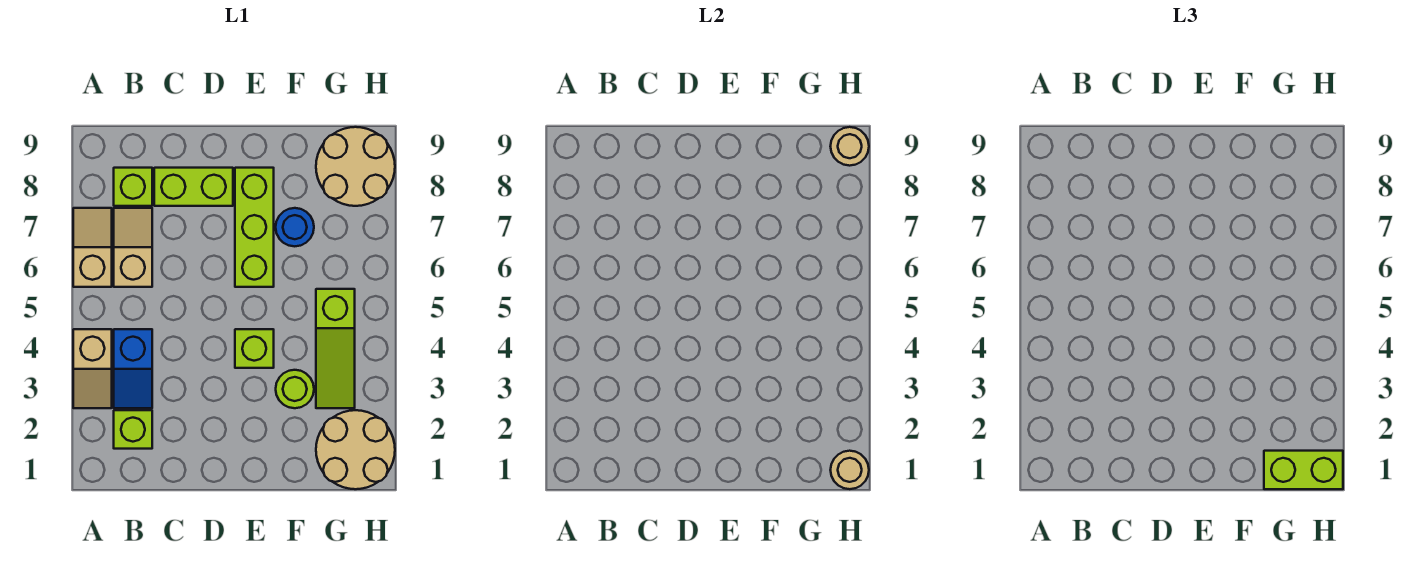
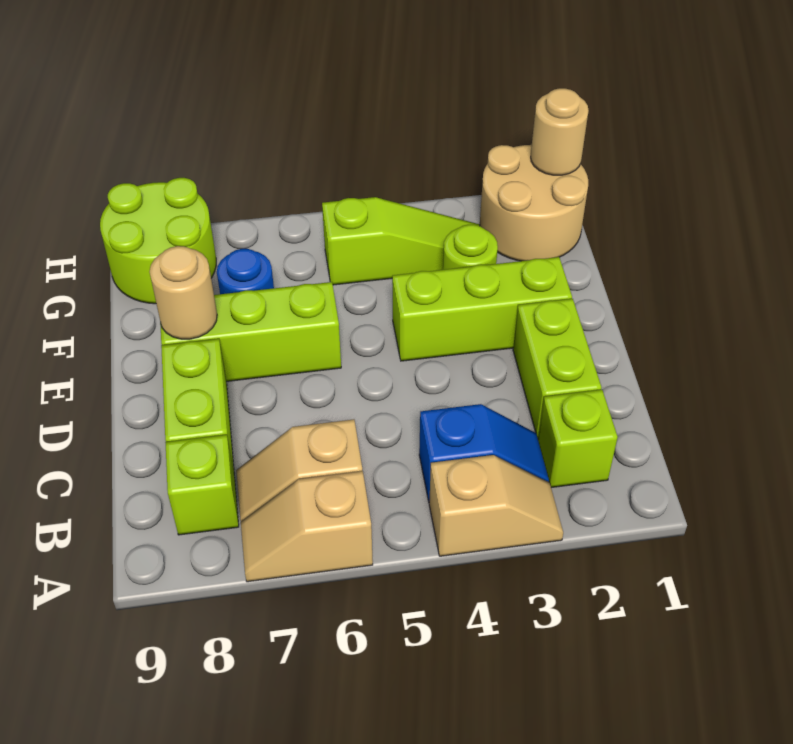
lime brick E4 level 1 -> lime brick E2:E4 level 1
lime brick G1:H1 level 3 -> lime brick C2:D2 level 1
tan round brick G8:H9 level 1 -> lime round brick G8:H9 level 1
tan round brick H9 level 2 -> tan round brick E8 level 2

